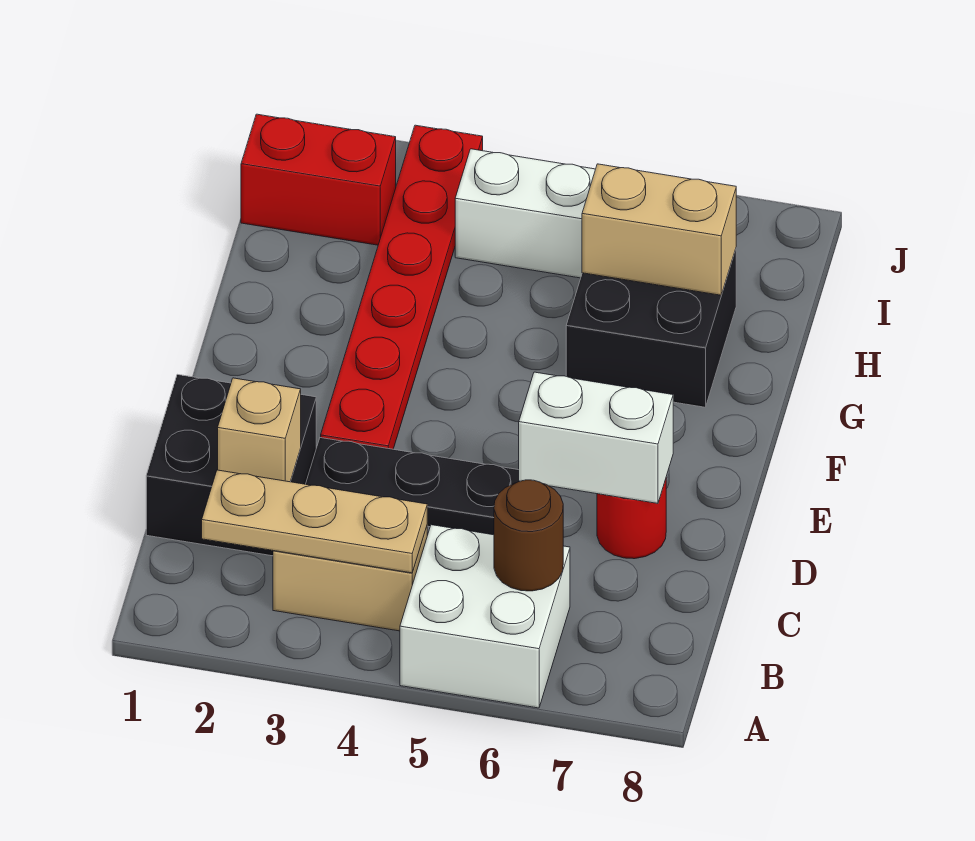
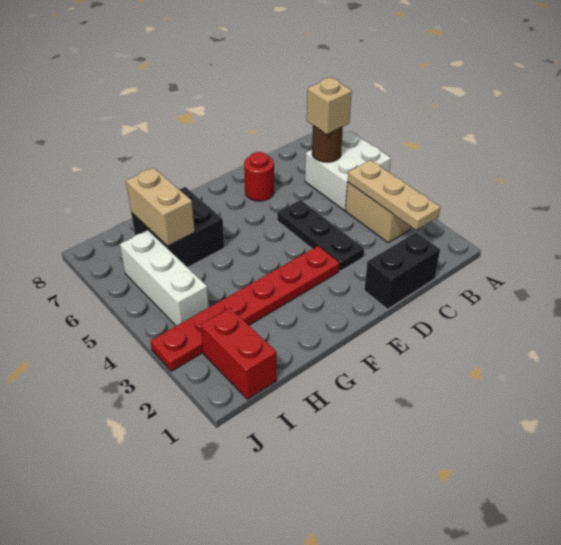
black brick C1:D2 level 1 -> black brick C1:D1 level 1
tan brick C2 level 2 -> tan brick B6 level 3
white brick D6:D7 level 2 -> none

